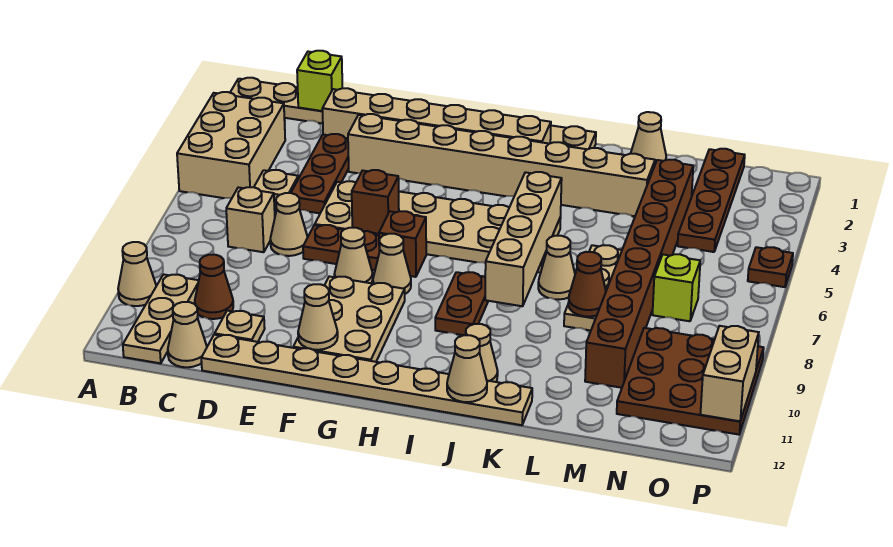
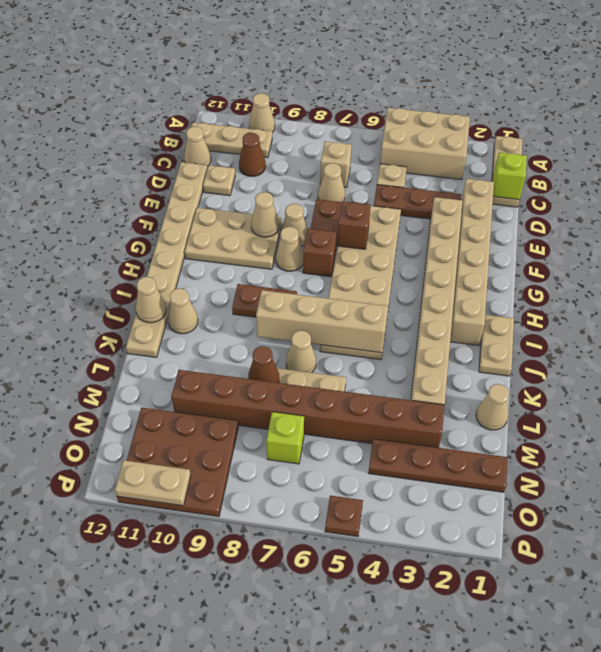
tan cone F11 level 2 -> tan cone F9 level 2
tan brick P10:P11 level 2 -> tan plate P10:P11 level 2

